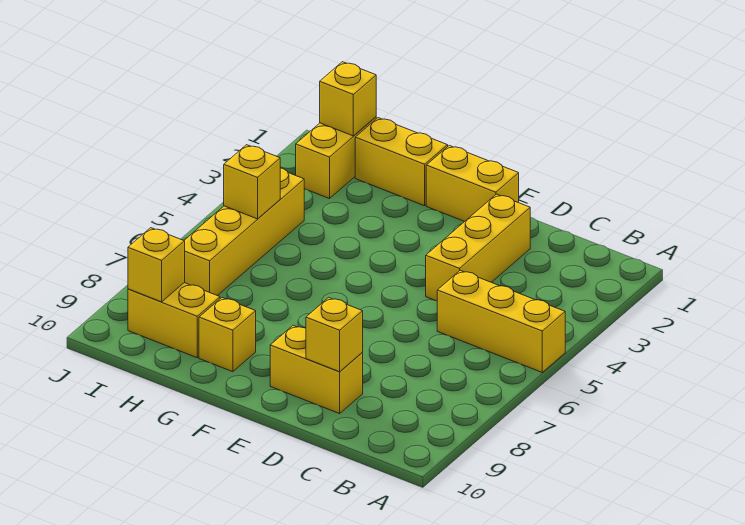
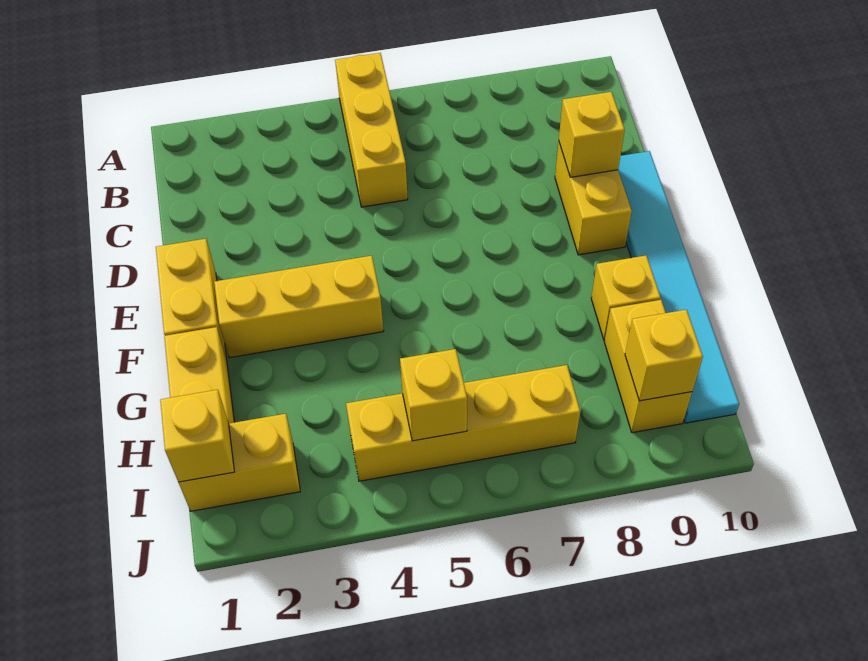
yellow brick D2:D4 level 1 -> yellow brick F2:F4 level 1
none -> cyan tile D10:I10 level 1

